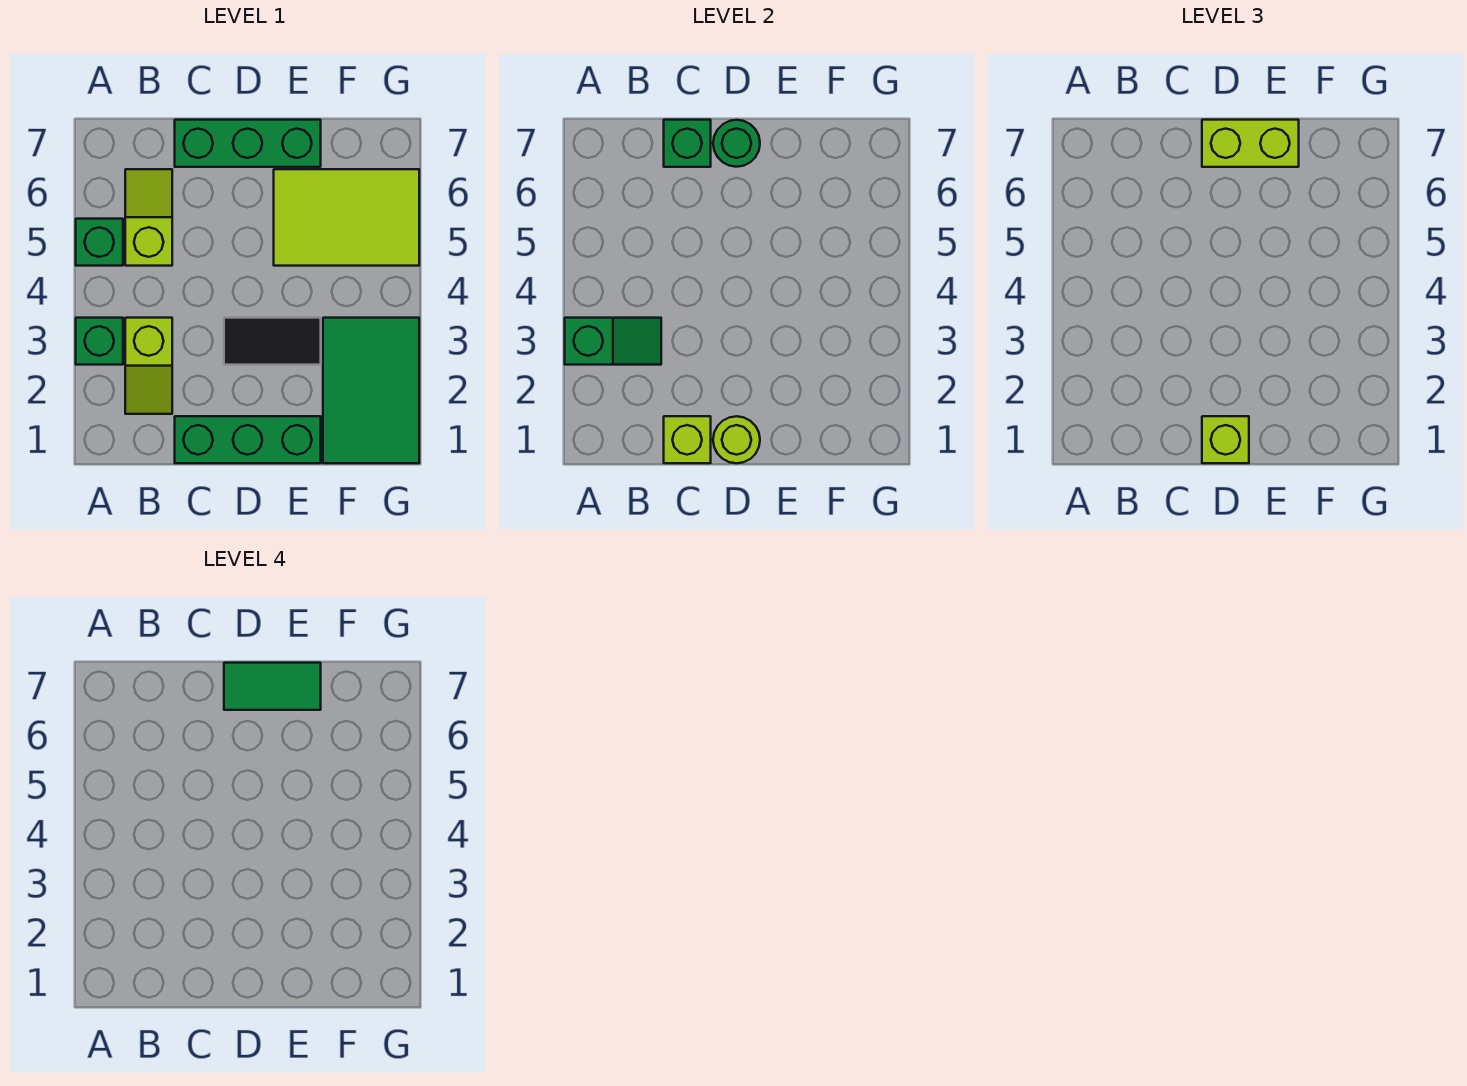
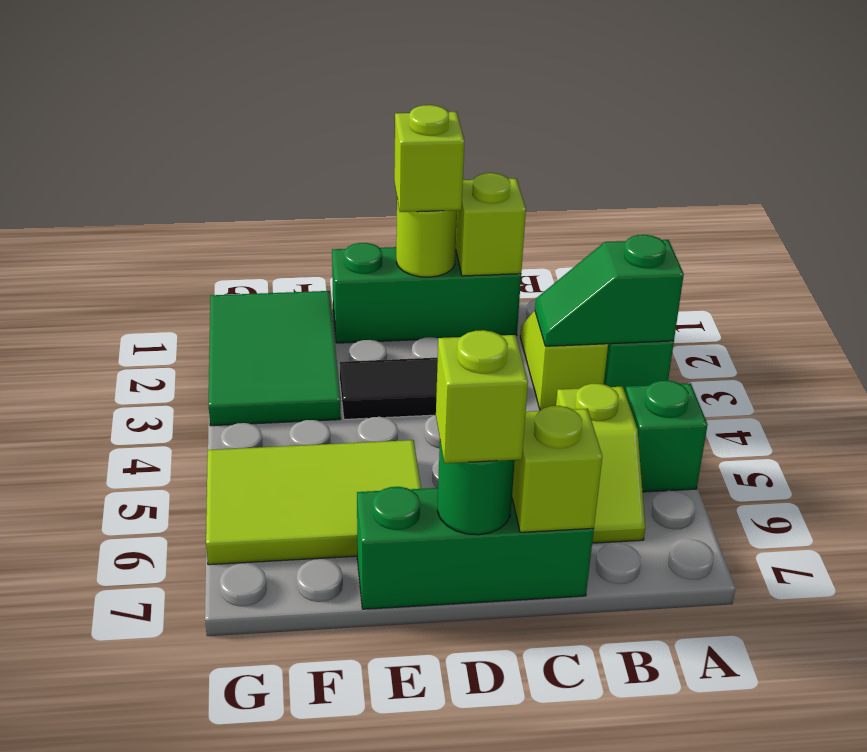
green brick C7 level 2 -> lime brick C7 level 2
lime brick D7:E7 level 3 -> lime brick D7 level 3
green tile D7:E7 level 4 -> none

